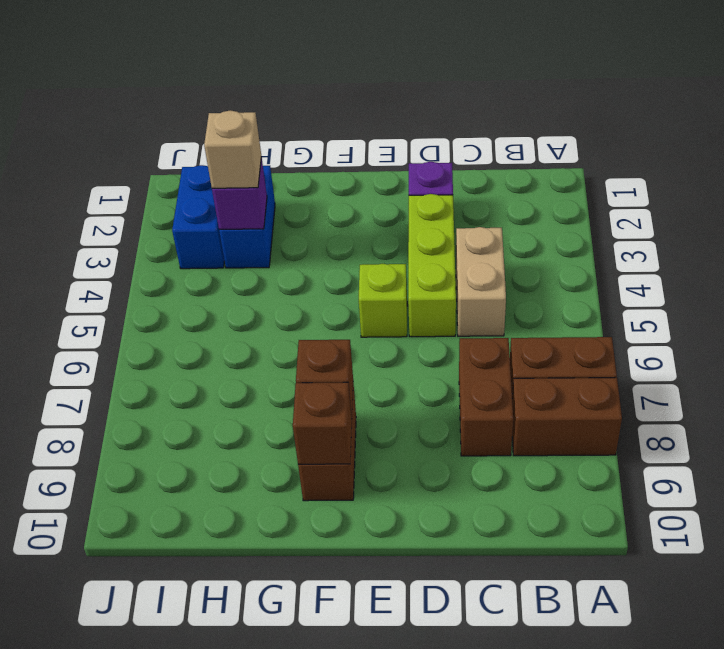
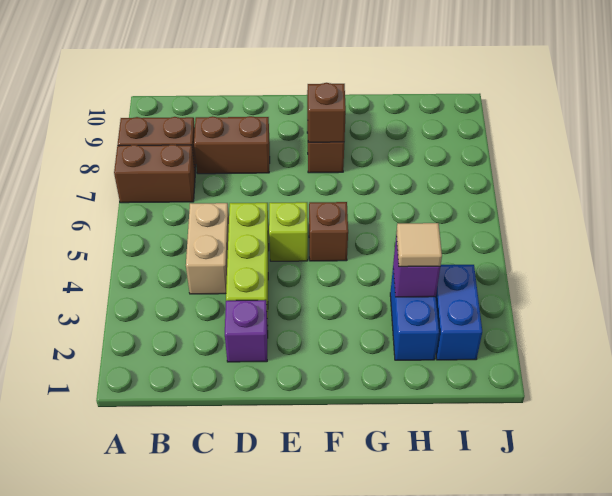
brown brick C7:C8 level 1 -> brown brick C8:D8 level 1
brown brick F9 level 2 -> brown brick F5 level 1
tan brick H3 level 3 -> tan tile H3 level 3

